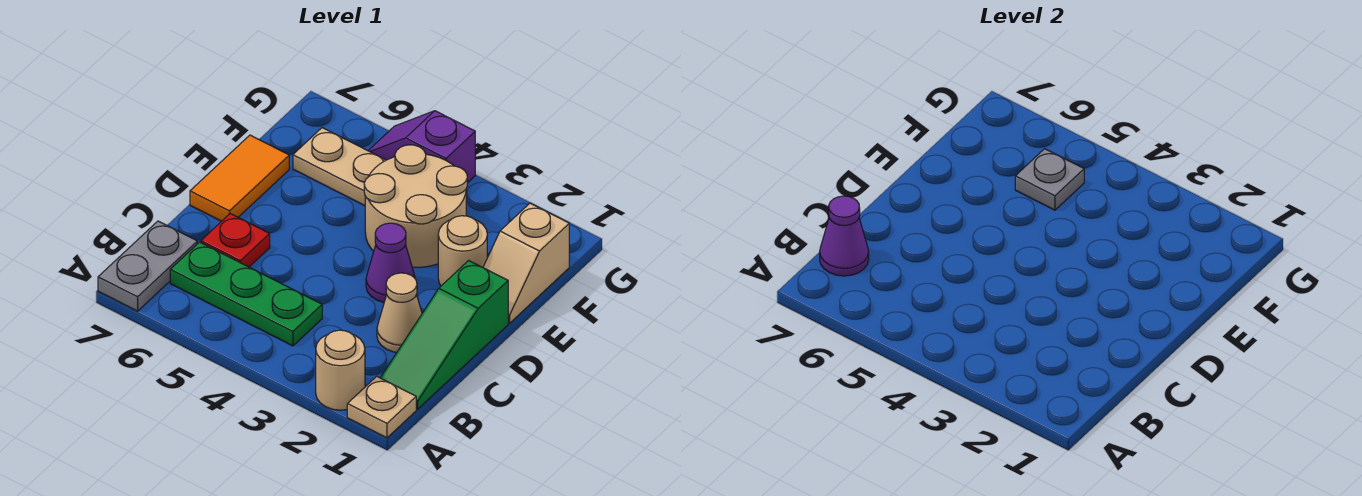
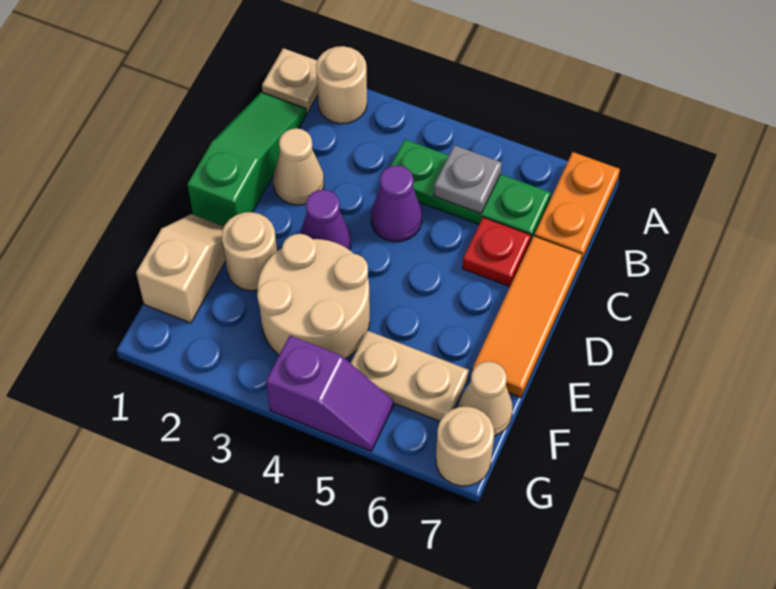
grey plate A7:B7 level 1 -> orange plate A7:B7 level 1
purple cone B7 level 2 -> purple cone C4 level 1
orange tile D7:E7 level 1 -> orange tile C7:E7 level 1
grey plate F5 level 2 -> grey plate B5 level 2
none -> tan cone F7 level 1
none -> tan round brick G7 level 1

